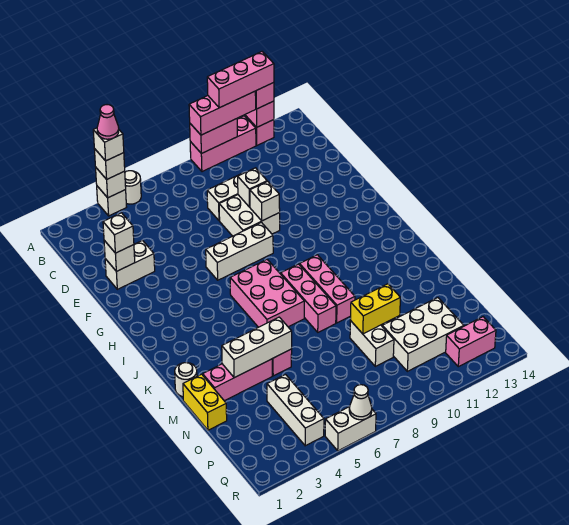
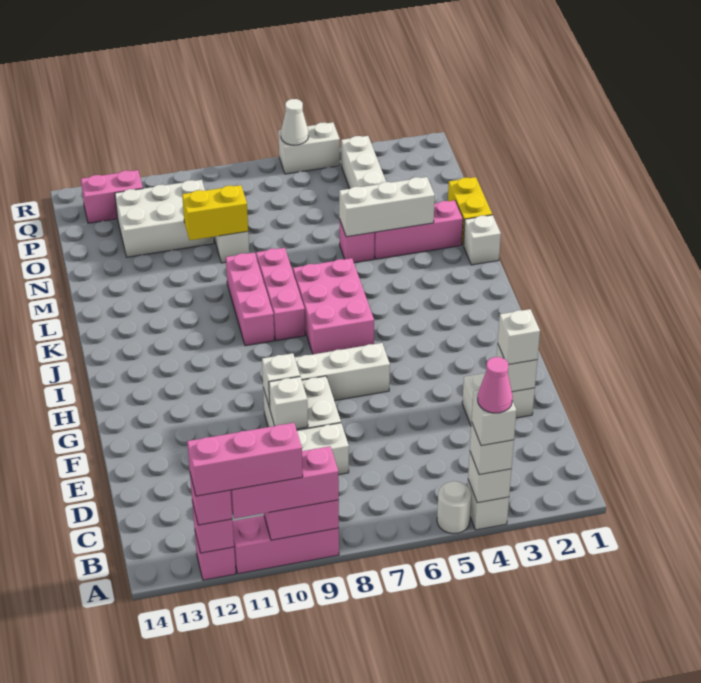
white round brick L1 level 1 -> white brick L1 level 1

